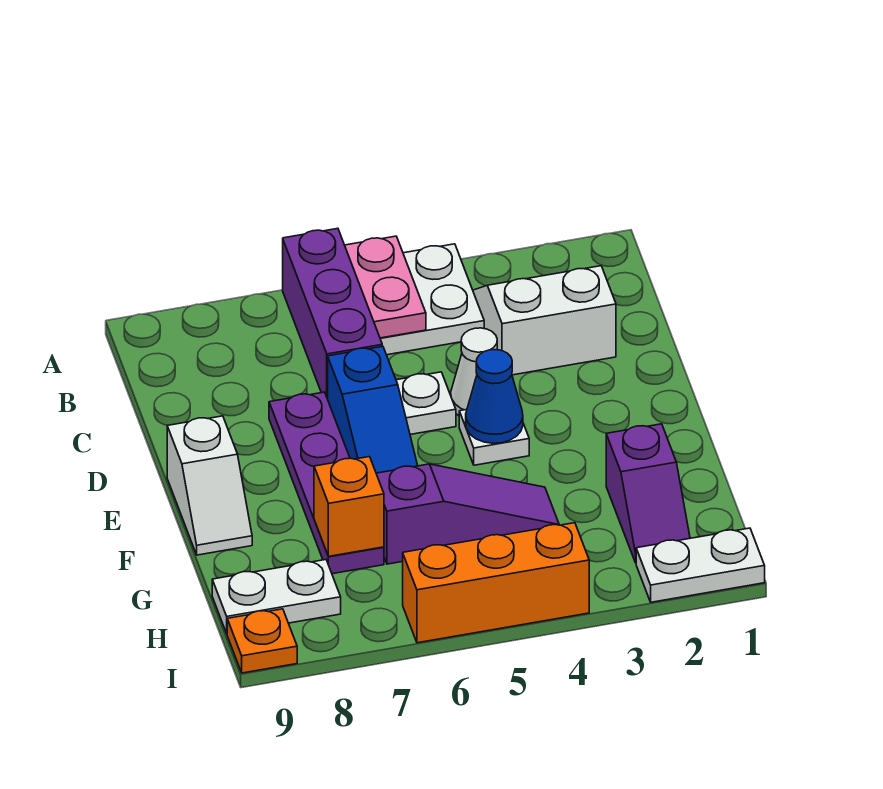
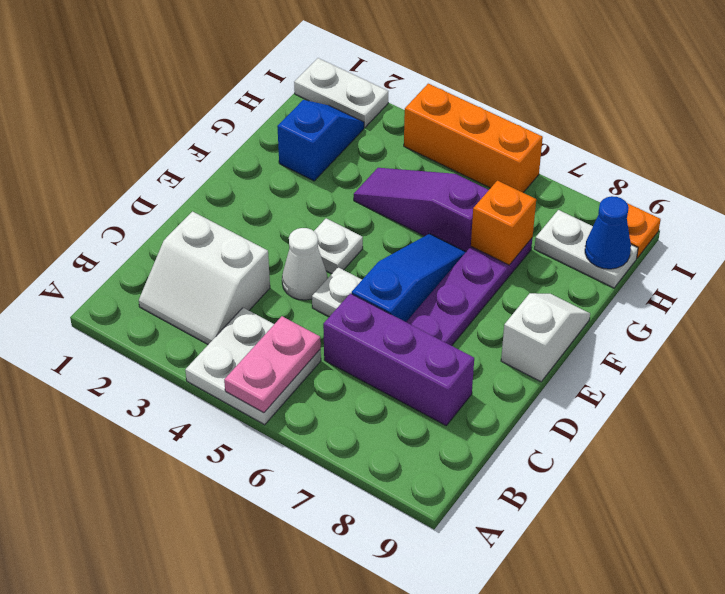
purple brick A6:C6 level 1 -> purple brick C6:C8 level 1
blue cone E4 level 2 -> blue cone H9 level 2
purple slope G2:H2 level 1 top G -> blue slope G2:H2 level 1 top G

